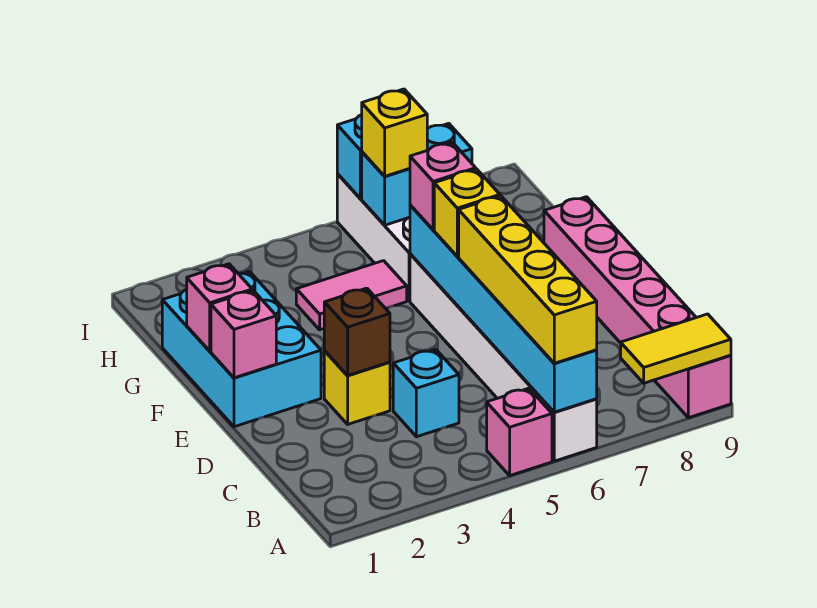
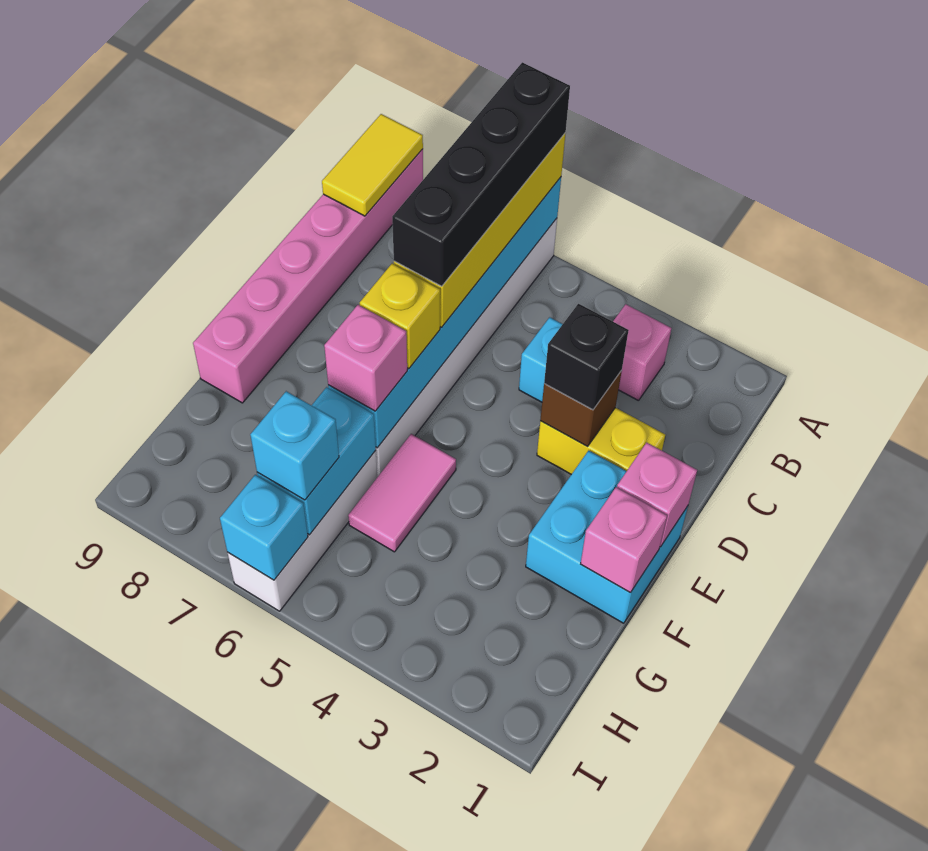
pink brick A5 level 1 -> pink brick B3 level 1
none -> black brick A6:D6 level 4
yellow tile A8:A9 level 2 -> yellow tile A9:B9 level 2
yellow brick D3 level 1 -> yellow brick D2:D3 level 1
none -> black brick D3 level 3
cyan brick E1:G2 level 1 -> cyan brick E1:F2 level 1
pink tile G4:G5 level 1 -> pink tile F5:G5 level 1
cyan brick H6:H7 level 2 -> cyan brick G6:H6 level 2
yellow brick H6 level 3 -> cyan brick H6 level 3

